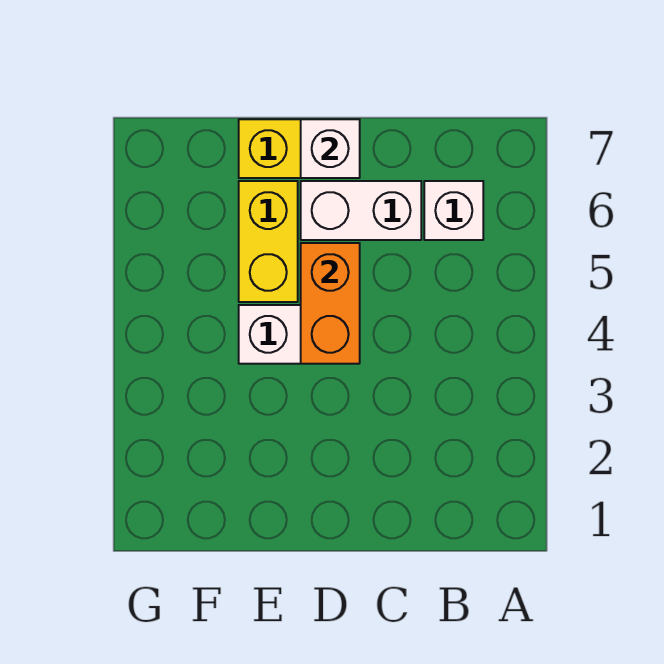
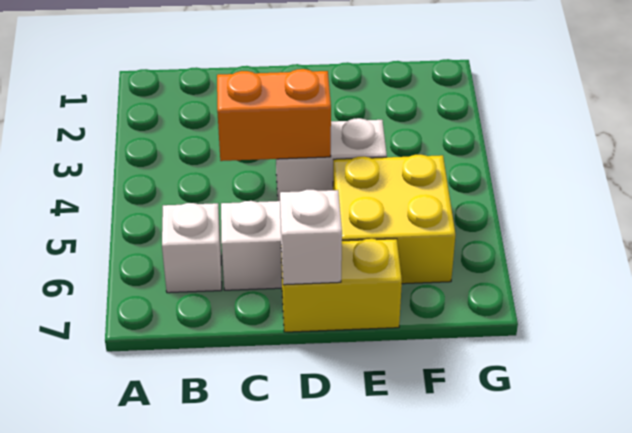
orange brick D4:D5 level 2 -> orange brick C4:D4 level 2
yellow brick E5:E6 level 1 -> yellow brick E5:F6 level 1

